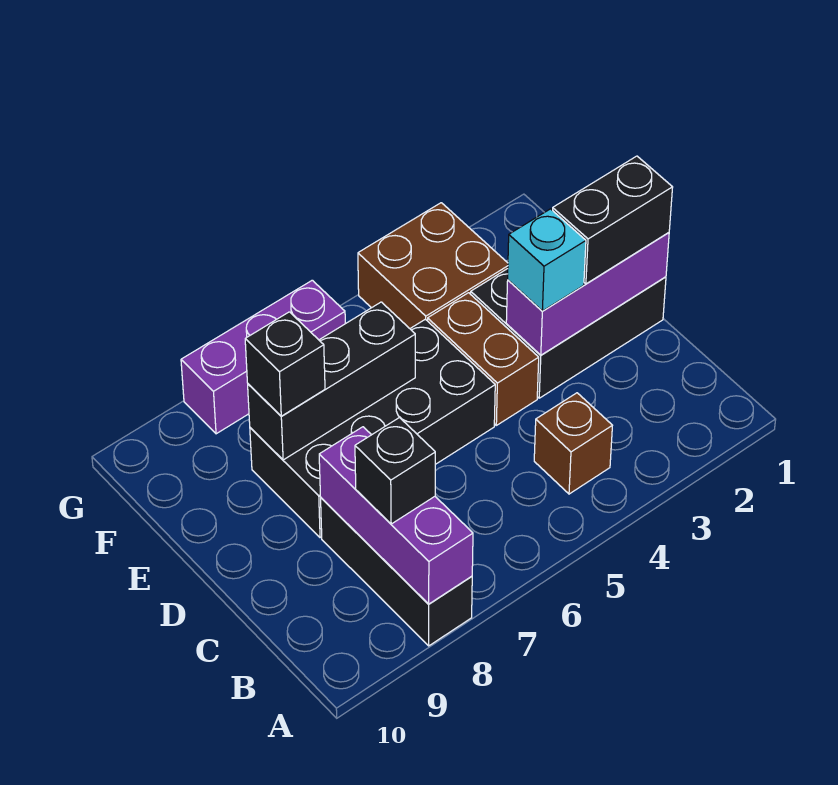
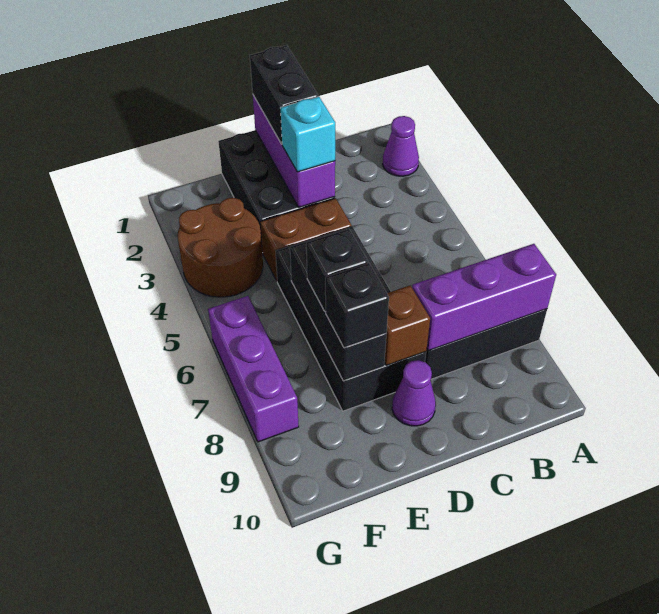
none -> purple cone A2 level 1
brown brick B4 level 1 -> brown brick D8 level 2
black brick B8 level 3 -> black brick E7 level 3
none -> purple cone D9 level 1
brown brick F3:G4 level 1 -> brown round brick F3:G4 level 1

